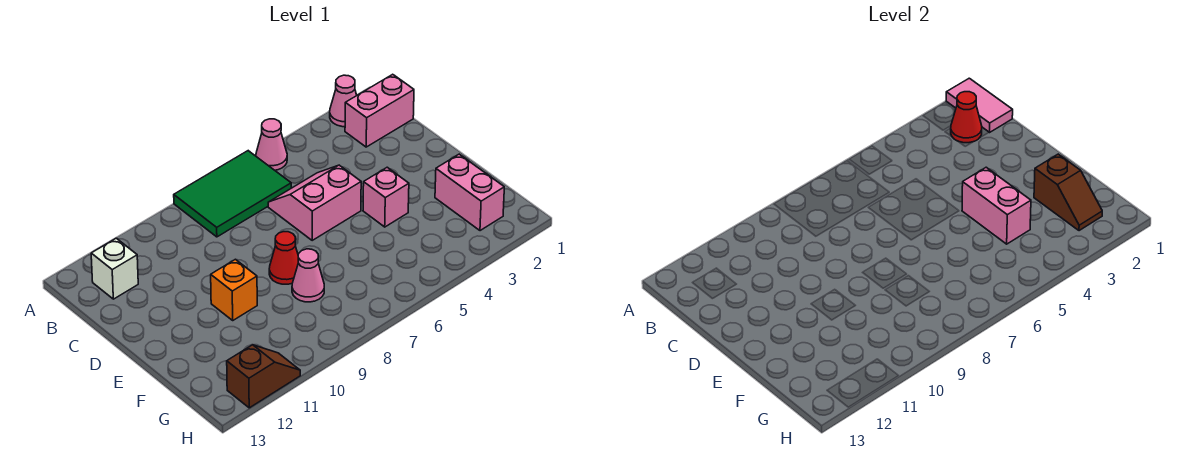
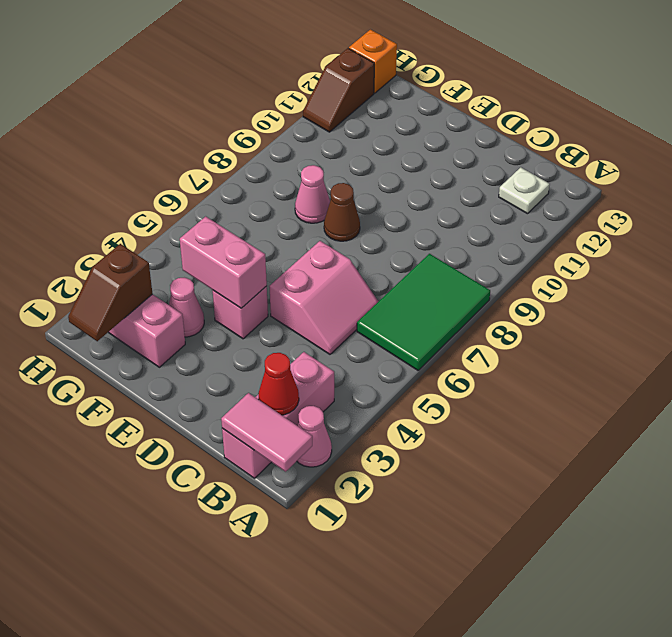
pink cone A5 level 1 -> pink cone F3 level 1
pink brick B1:B2 level 1 -> pink brick B1:B3 level 1
white brick B12 level 1 -> white plate B12 level 1
red cone E8 level 1 -> brown cone E8 level 1
orange brick E10 level 1 -> orange brick H13 level 1
brown slope F2:G2 level 2 top F -> brown slope G1:G2 level 2 top 2

